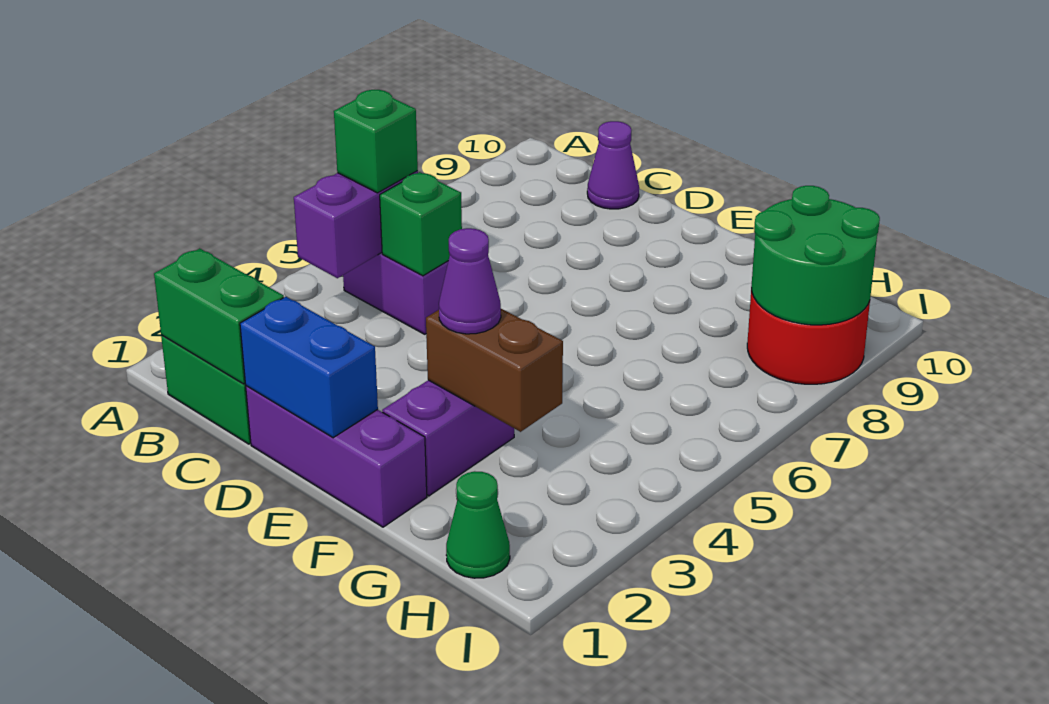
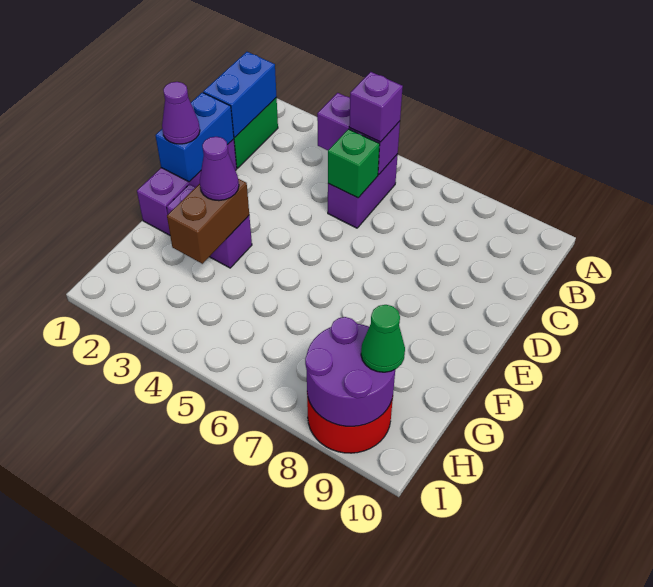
green brick B1:C1 level 2 -> blue brick B1:C1 level 2
green brick B5 level 3 -> purple brick B5 level 3
purple cone C10 level 1 -> purple cone E1 level 3
green cone H1 level 1 -> green cone H9 level 3
green round brick H8:I9 level 2 -> purple round brick H8:I9 level 2

